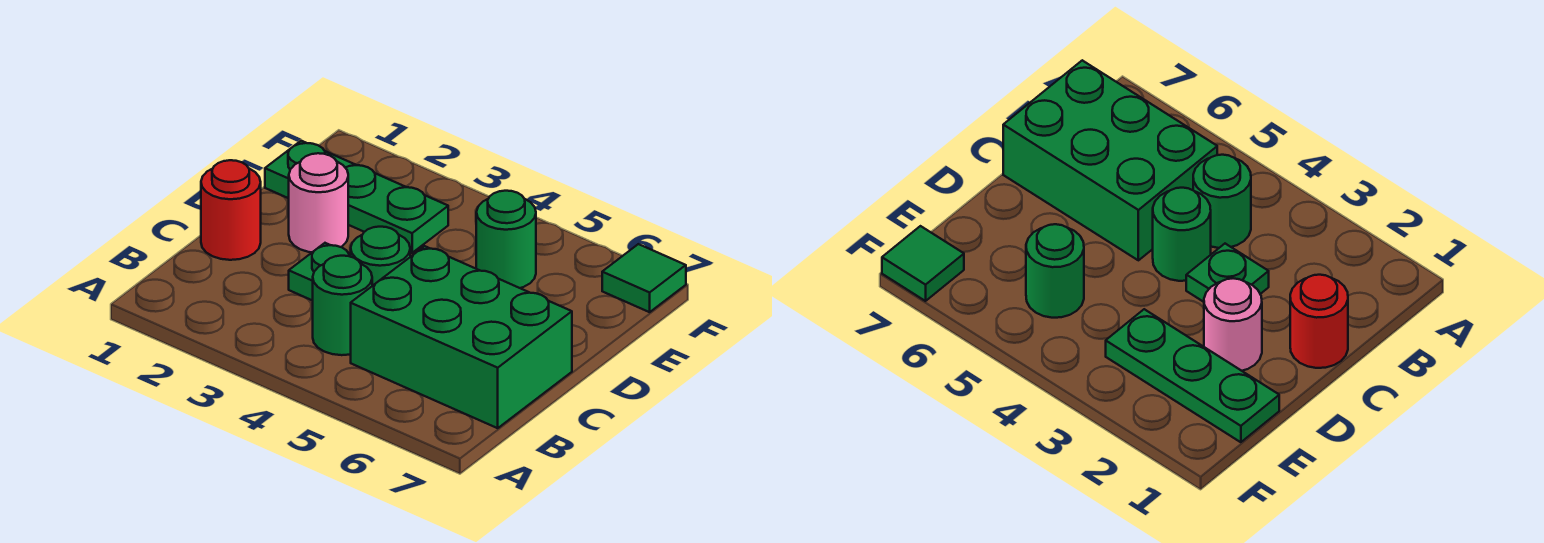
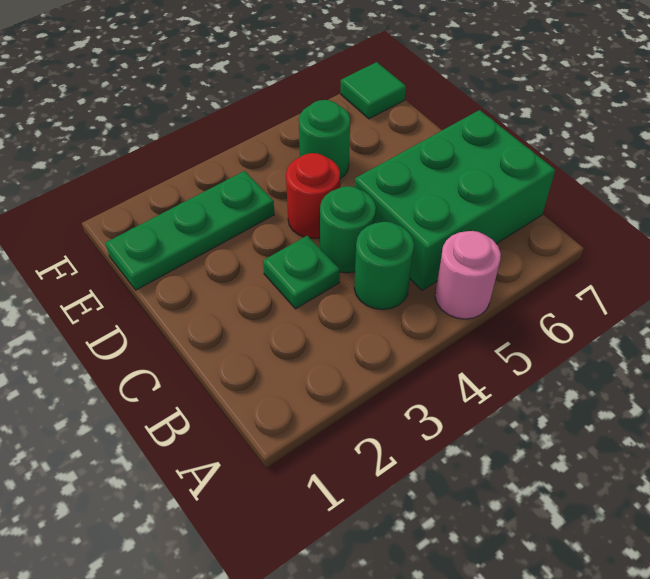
red round brick C1 level 1 -> red round brick D4 level 1
pink round brick D2 level 1 -> pink round brick A5 level 1

